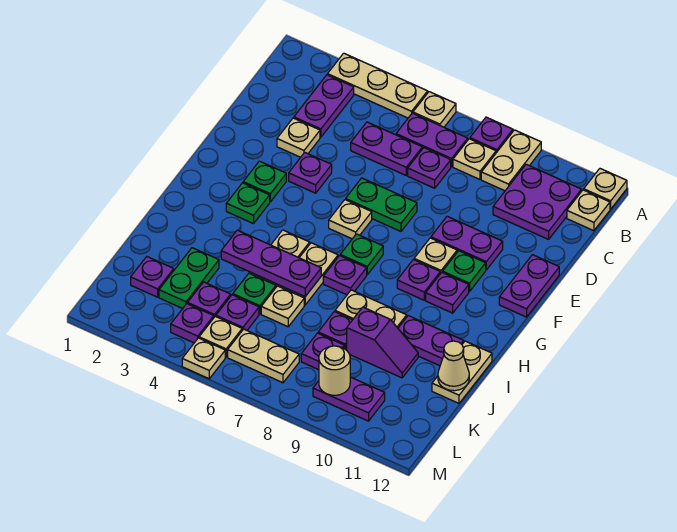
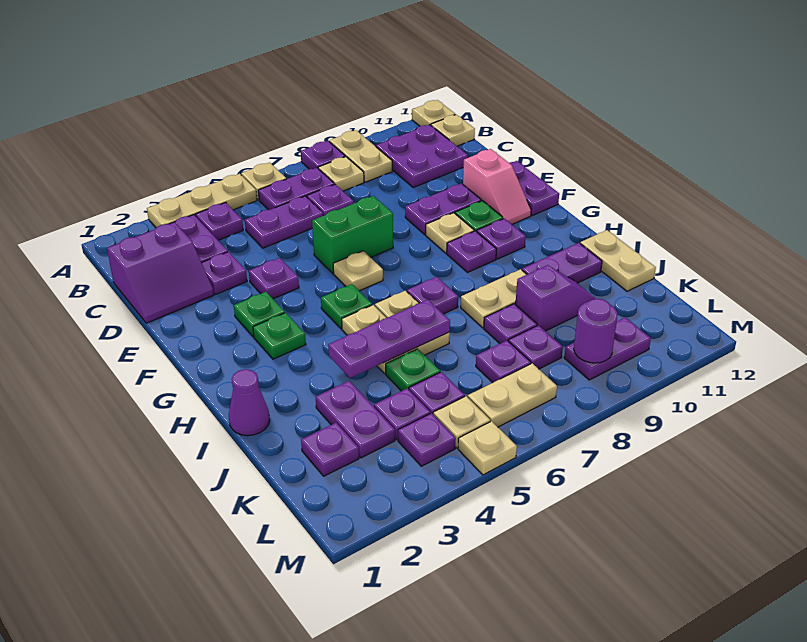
none -> purple plate B4 level 1
none -> purple slope C1:D2 level 1 top C
tan plate D3 level 1 -> purple plate D3 level 1
green plate E6:E7 level 1 -> green brick E6:E7 level 1
none -> pink slope E11:F11 level 1 top E
green plate G7 level 1 -> green plate G5 level 1
none -> purple cone I1 level 1
green plate J3:K3 level 1 -> purple plate J3:K3 level 1
tan plate J6 level 1 -> none
tan cone J12 level 2 -> none
none -> purple plate K7 level 1
tan round brick L9 level 2 -> purple round brick L9 level 2

